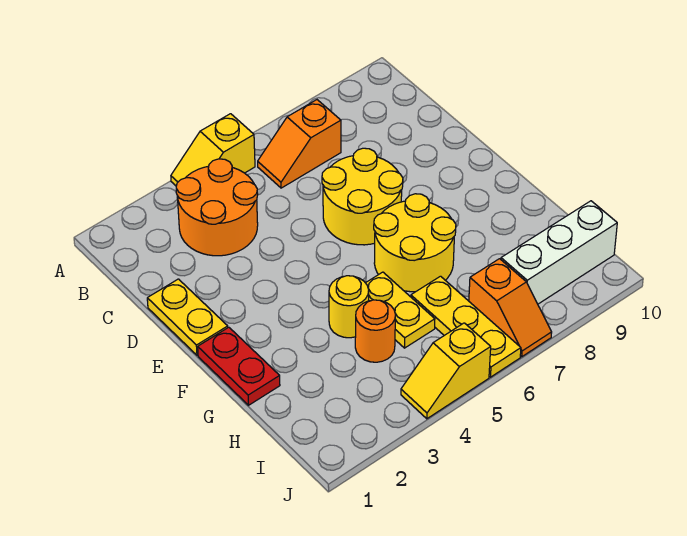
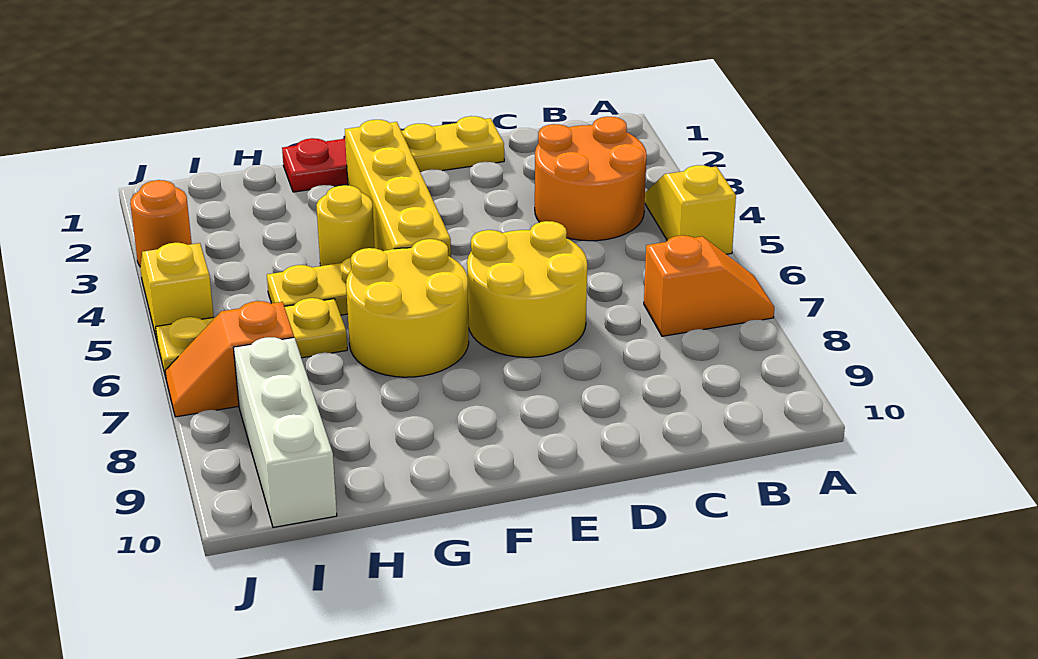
orange slope B6:B7 level 1 top 7 -> orange slope A7:B7 level 1 top B
none -> yellow brick F2:F5 level 1
orange round brick H4 level 1 -> orange round brick J3 level 1

